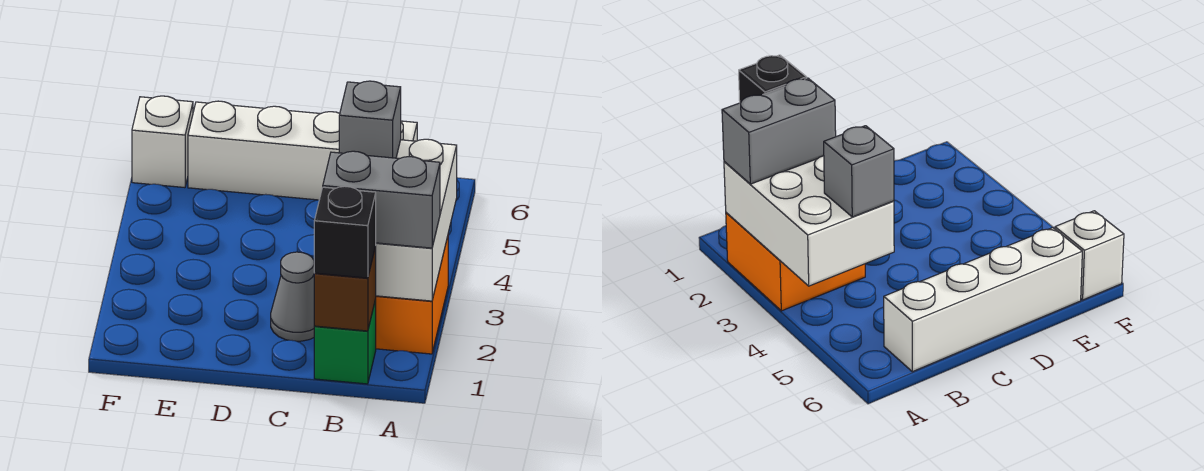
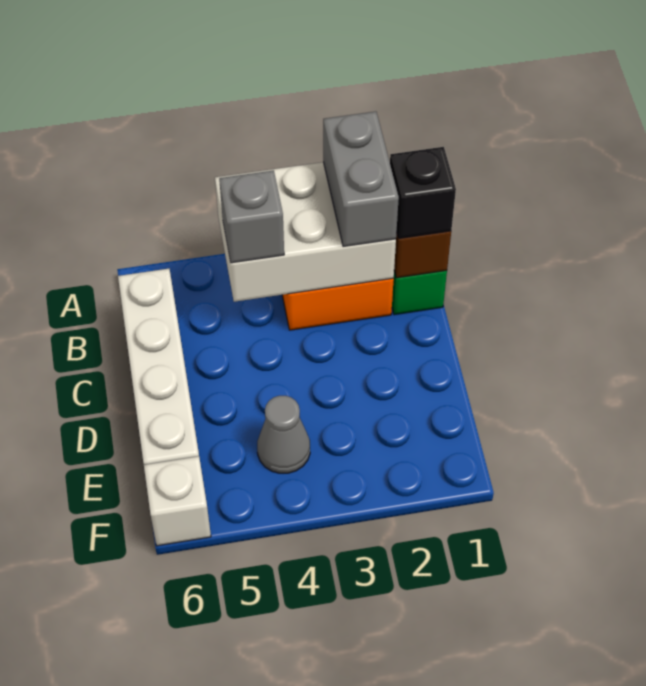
grey cone C2 level 1 -> grey cone E4 level 1

